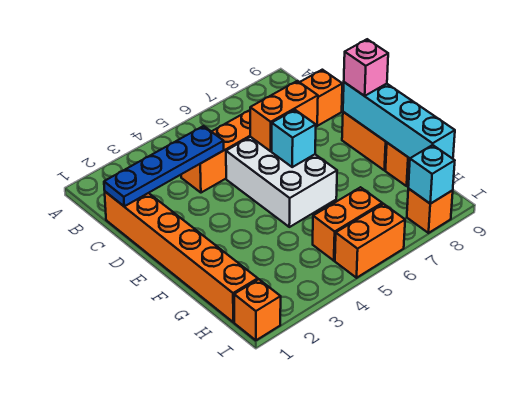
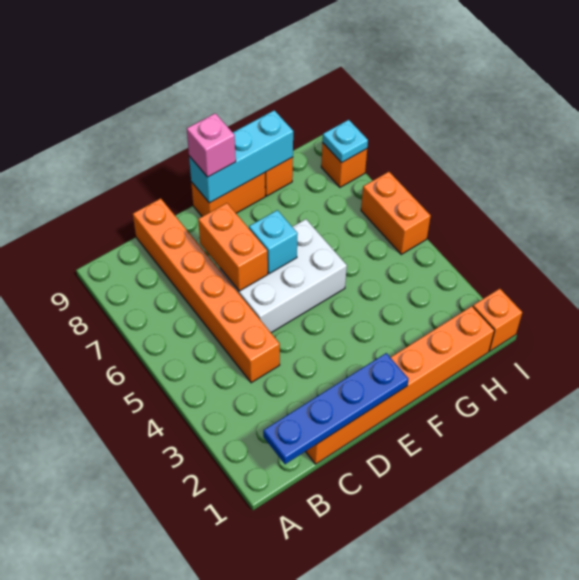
blue plate C1:C4 level 2 -> blue plate B1:E1 level 2
cyan brick E9:H9 level 2 -> cyan brick E9:G9 level 2
orange brick H5:H6 level 1 -> none
cyan brick I8 level 2 -> cyan plate I8 level 2

